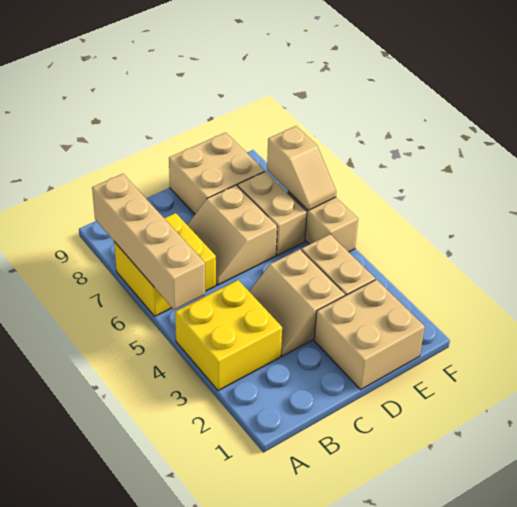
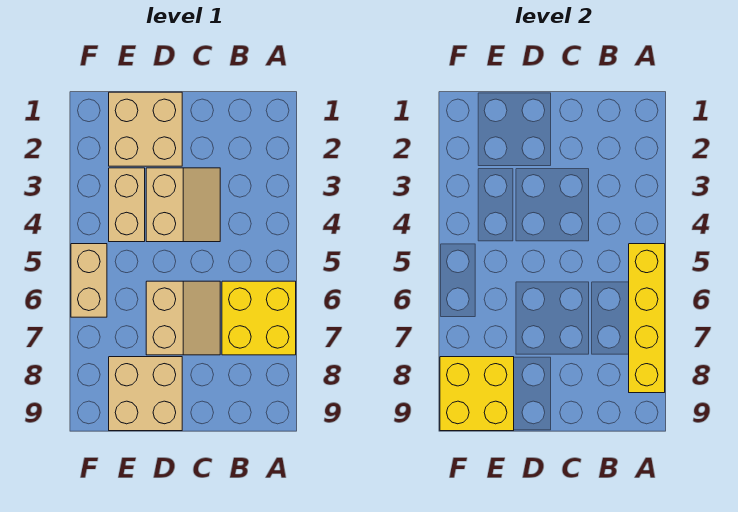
yellow brick A3:B4 level 1 -> yellow brick E8:F9 level 2
tan brick A5:A8 level 2 -> yellow brick A5:A8 level 2
tan brick E6:E7 level 1 -> none
tan slope F6:F7 level 2 top 7 -> none

